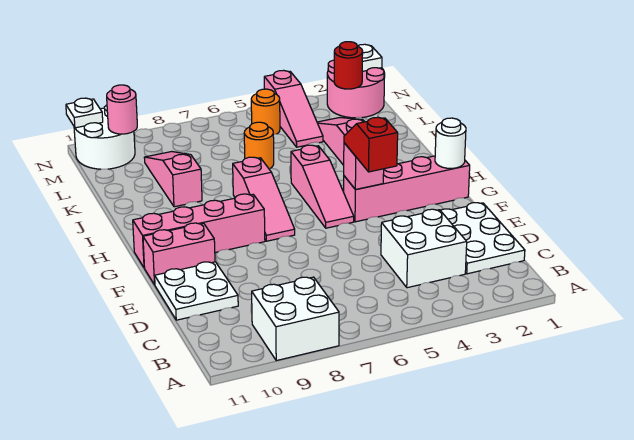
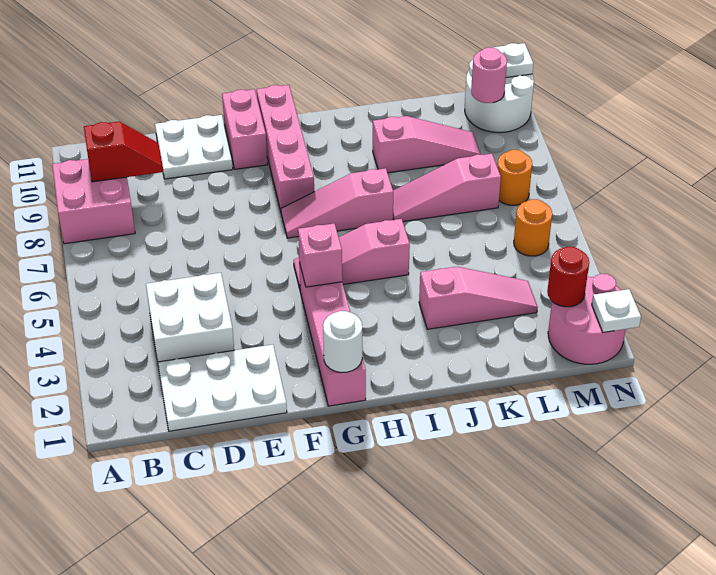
white brick A8:B9 level 1 -> pink brick A8:B9 level 1
red slope F4:G4 level 3 top F -> red slope B9:C9 level 2 top B
orange round brick K6 level 1 -> orange round brick M7 level 1
pink slope L4:N4 level 1 top N -> pink slope J7:L7 level 1 top L

